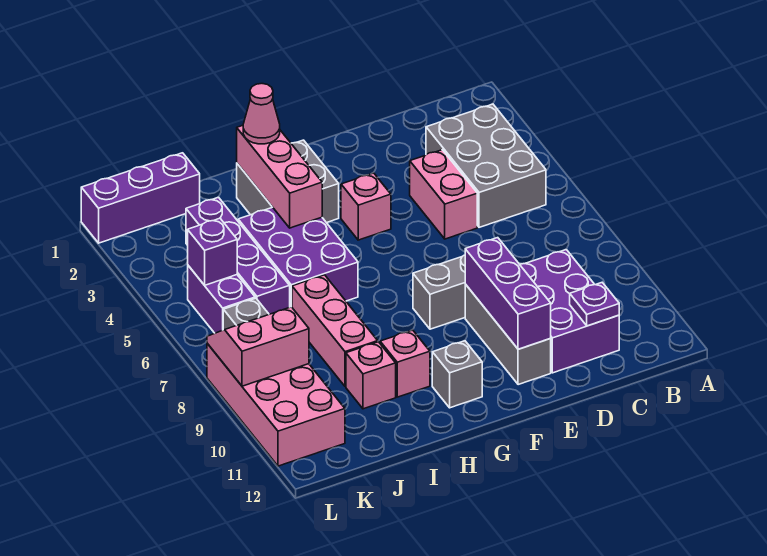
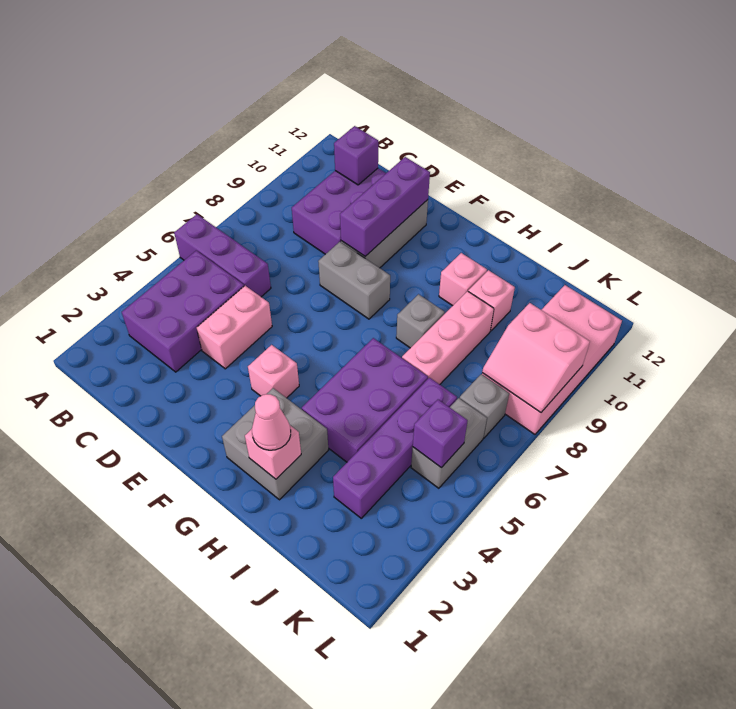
grey brick B3:C5 level 1 -> purple brick B3:C5 level 1
purple plate C11 level 2 -> purple brick C11 level 2
grey brick G11 level 1 -> grey brick H8 level 1
pink brick H2:H4 level 2 -> pink brick H2 level 2
purple brick J1:L1 level 1 -> purple brick A6:C6 level 1
purple brick K5:K6 level 1 -> grey brick K5:K6 level 1

